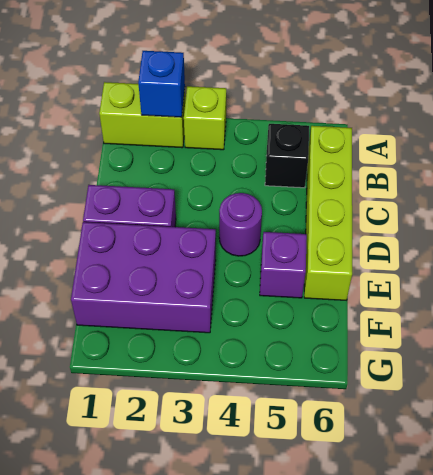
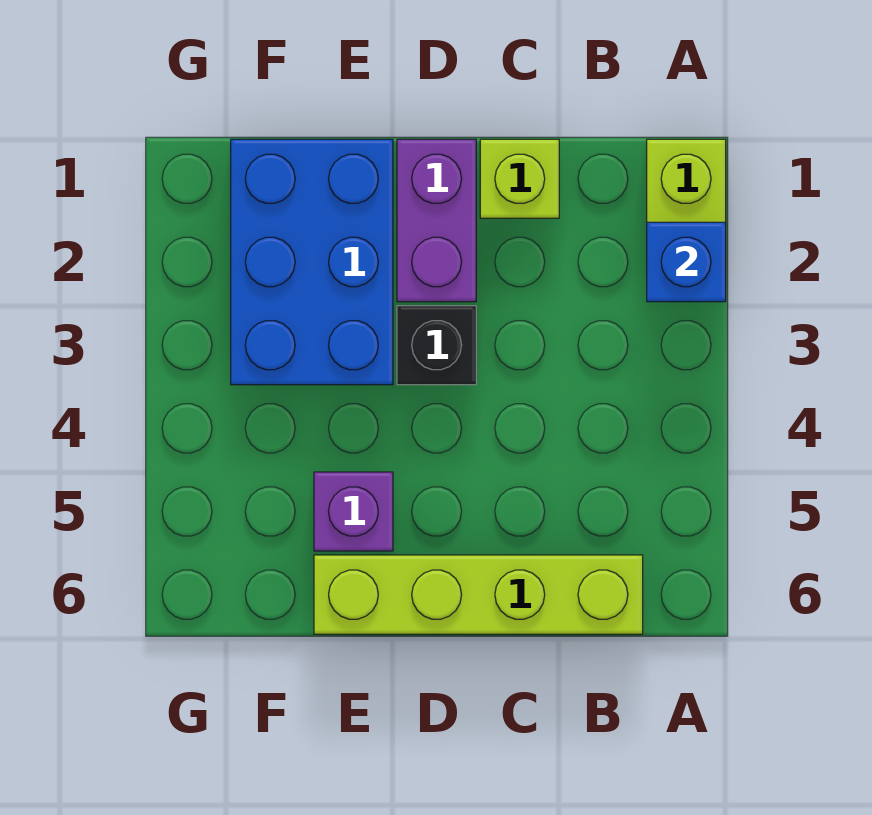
lime brick A3 level 1 -> lime brick C1 level 1
black brick B5 level 1 -> black brick D3 level 1
purple round brick D4 level 1 -> none
purple brick E1:F3 level 1 -> blue brick E1:F3 level 1

